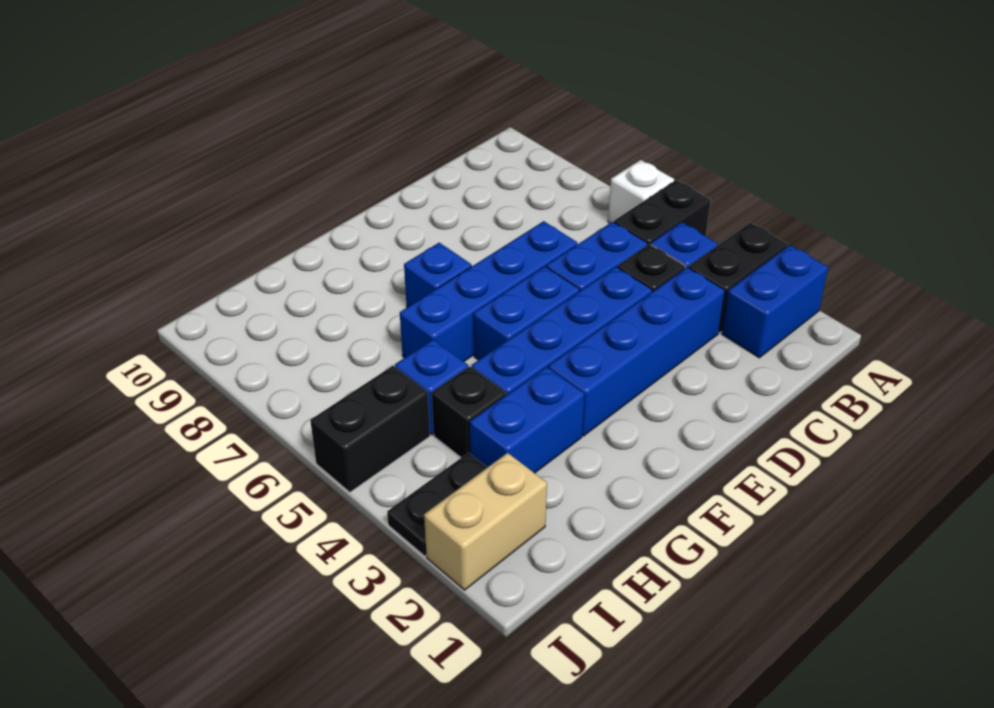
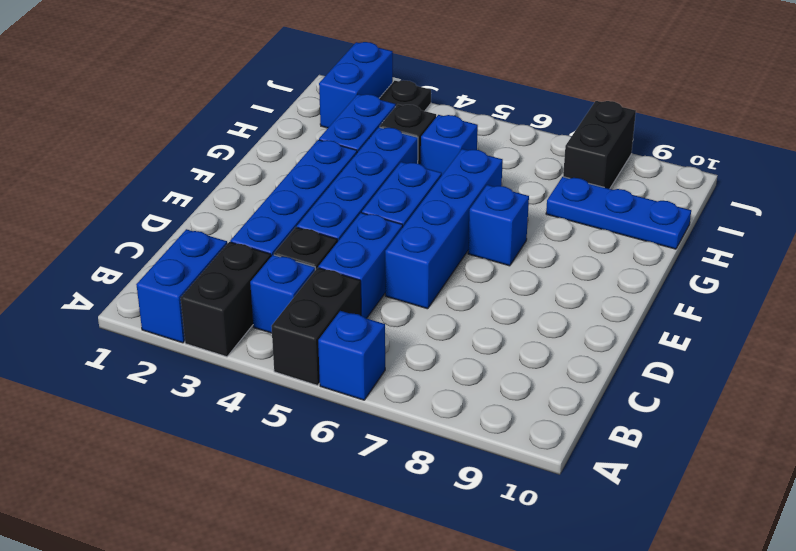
white brick A6 level 1 -> blue brick A6 level 1
none -> blue plate H8:H10 level 1
tan brick I2:J2 level 1 -> blue brick I2:J2 level 1
black brick I5:J5 level 1 -> black brick I8:J8 level 1

